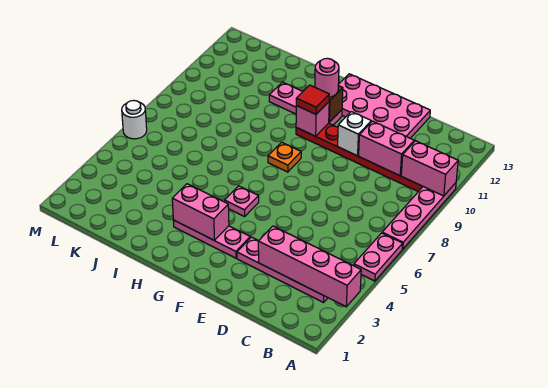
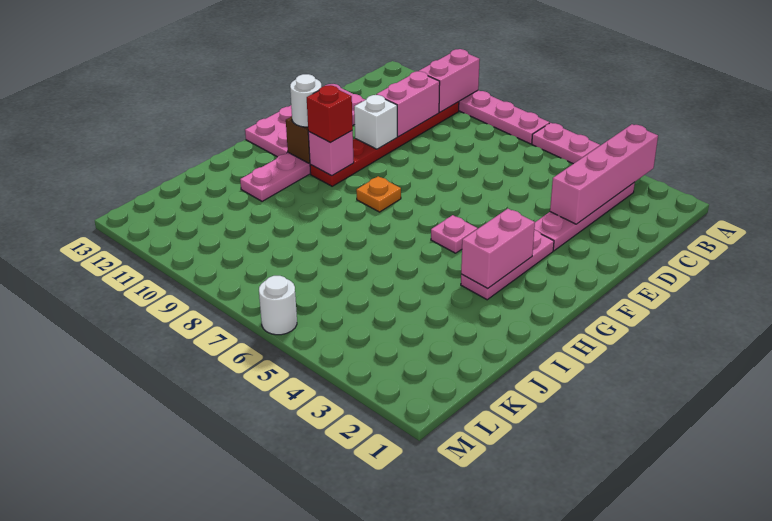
red tile G10 level 3 -> red brick G10 level 3
pink round brick G11 level 3 -> white round brick G11 level 3

